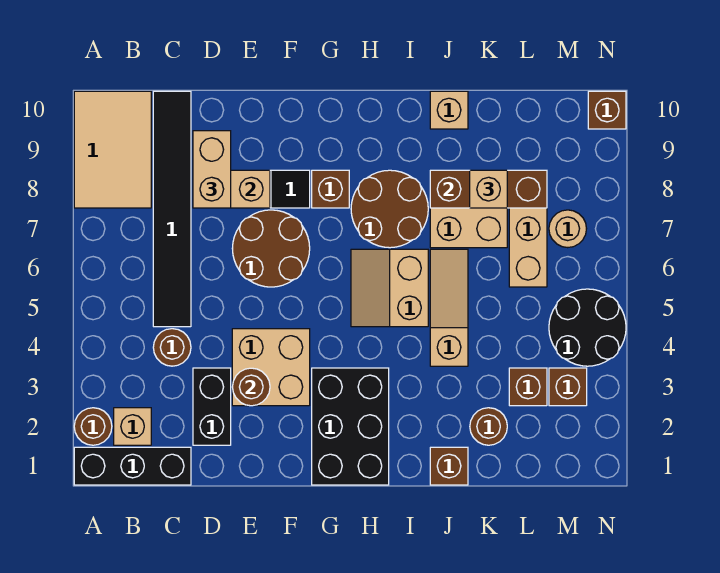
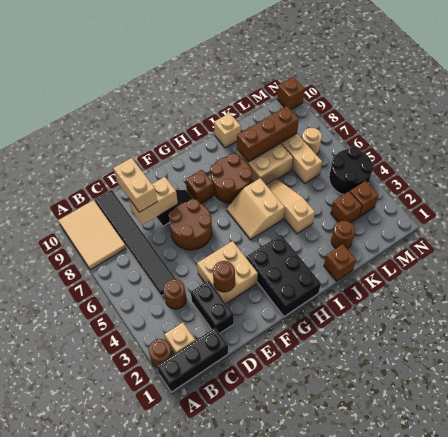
tan brick K8 level 3 -> none

